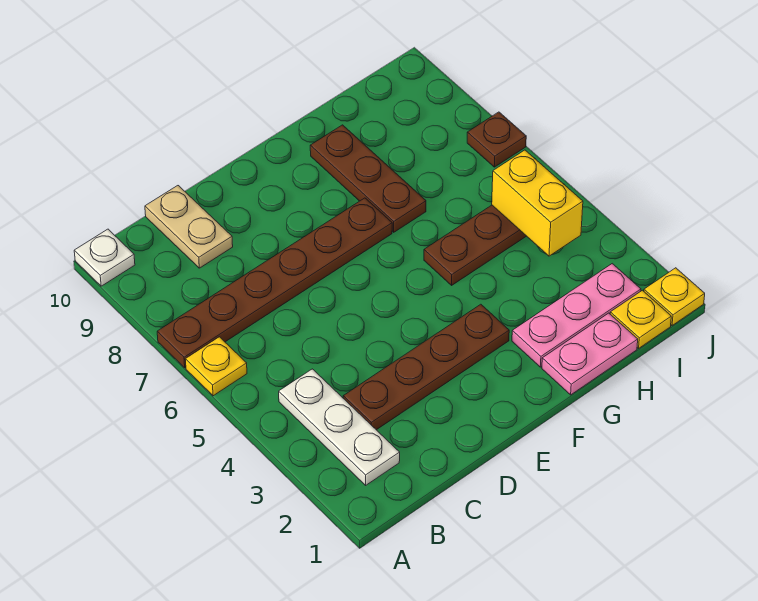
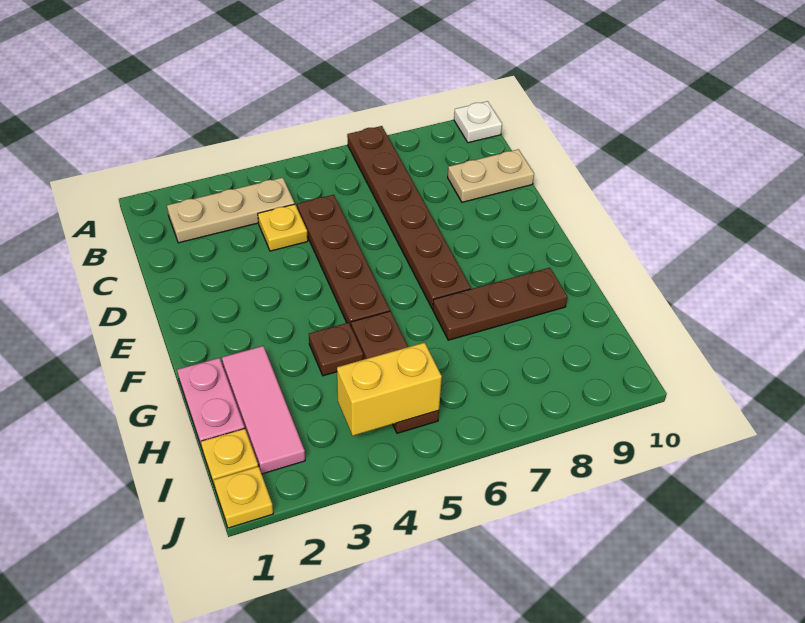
yellow plate A6 level 1 -> yellow plate C4 level 1
white plate B2:B4 level 1 -> tan plate B2:B4 level 1
brown plate C3:F3 level 1 -> brown plate C5:F5 level 1
pink plate G2:I2 level 1 -> pink tile G2:I2 level 1
brown plate J7 level 1 -> brown plate G4 level 1

